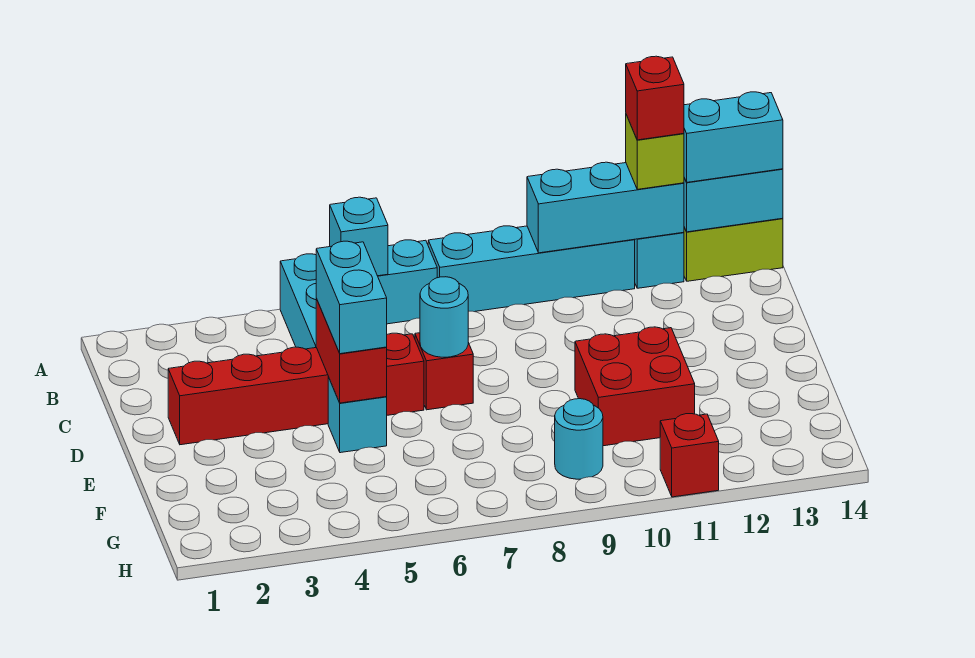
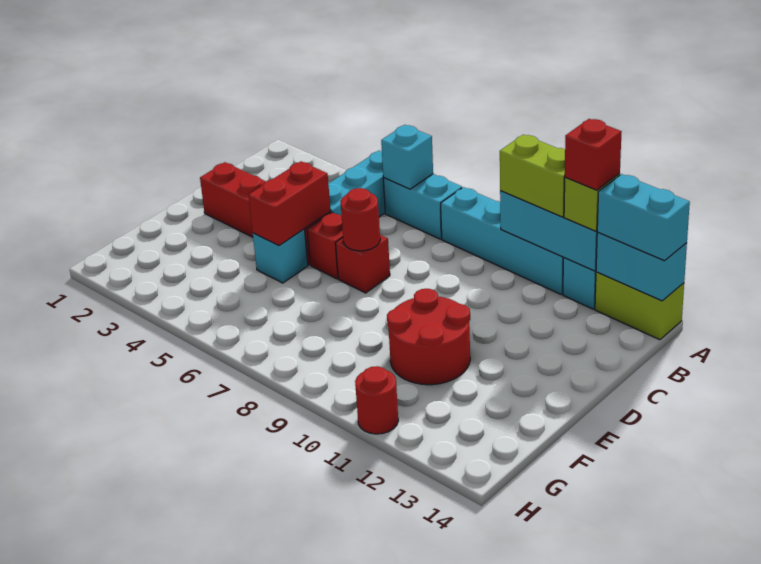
none -> lime brick A10:A11 level 3
cyan brick D5:E5 level 3 -> none
cyan round brick D7 level 2 -> red round brick D7 level 2
red brick E10:F11 level 1 -> red round brick E10:F11 level 1
cyan round brick G9 level 1 -> none
red brick H11 level 1 -> red round brick H11 level 1

